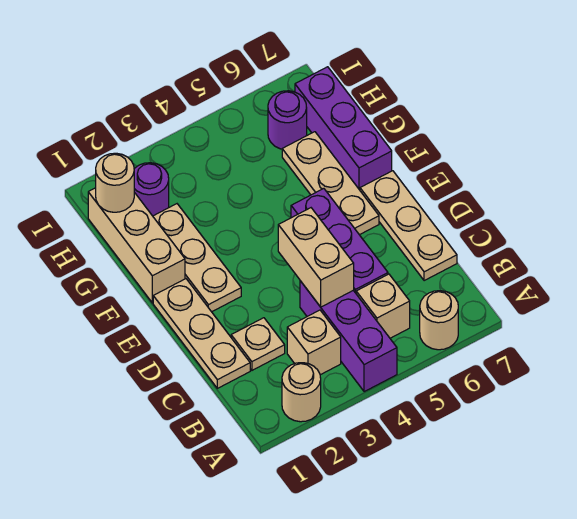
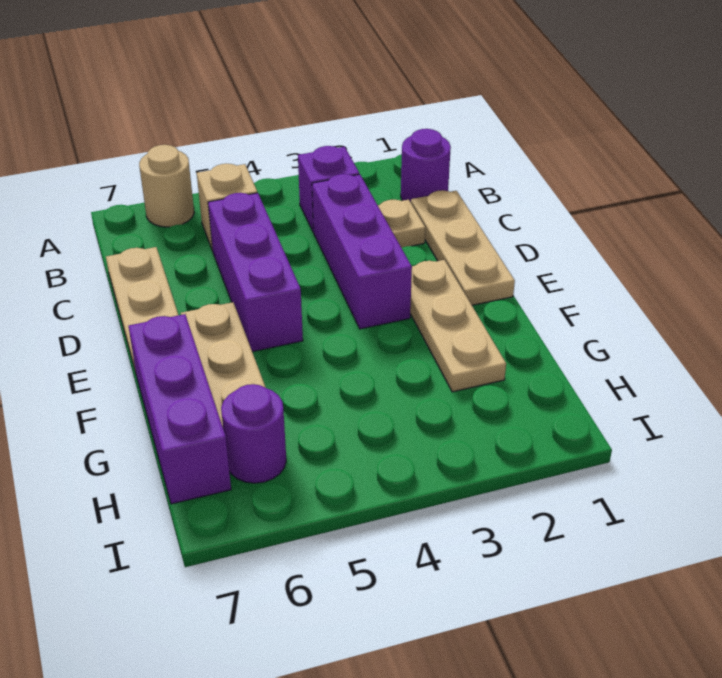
tan round brick A2 level 1 -> none
purple brick A4:C4 level 1 -> purple brick C3:E3 level 1
tan brick B3 level 1 -> purple brick B3 level 1
tan brick C4:D4 level 2 -> none
tan brick F1:H1 level 1 -> none
tan round brick H1 level 2 -> none
purple round brick H2 level 1 -> purple round brick B1 level 1

